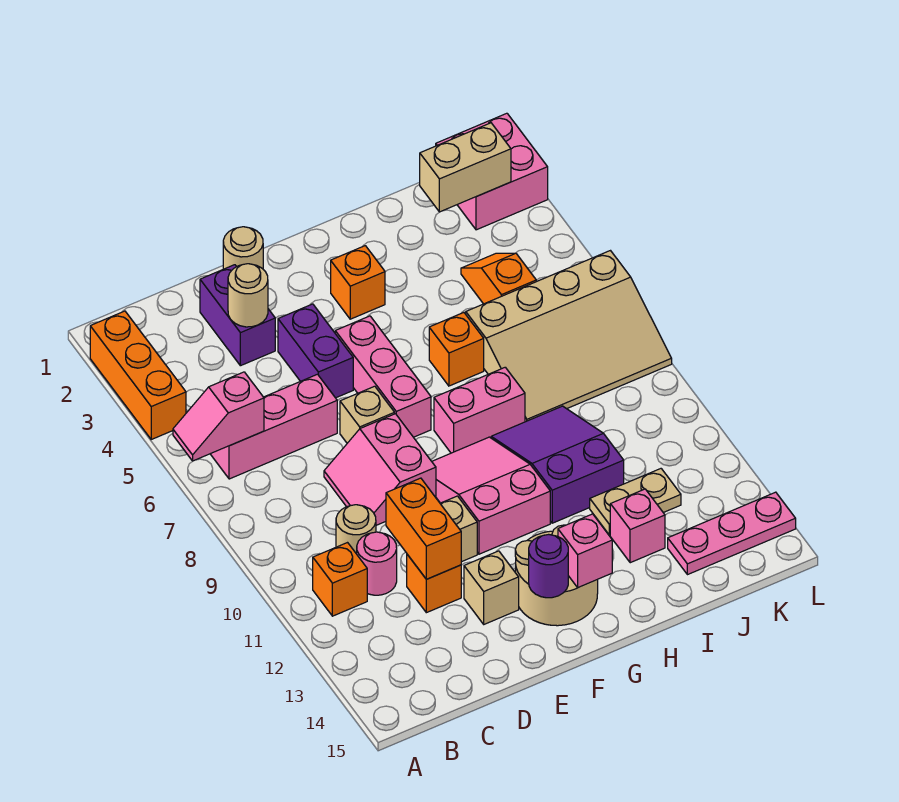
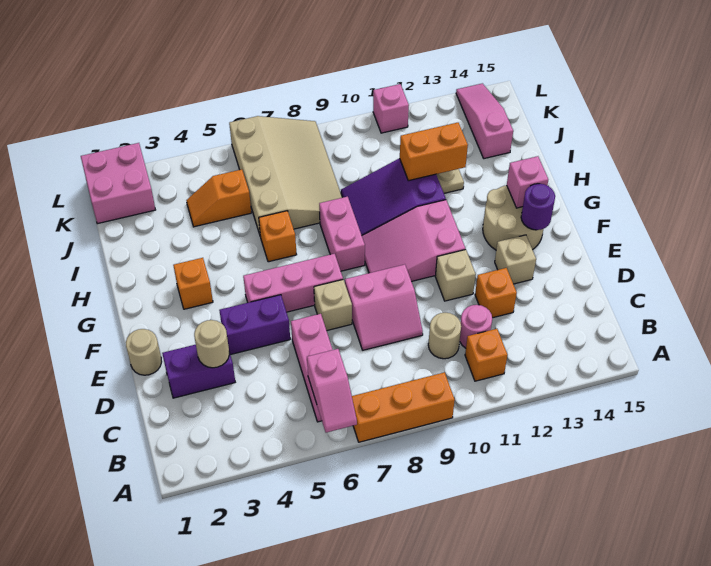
orange brick A2:A4 level 1 -> orange brick A7:A9 level 1
orange brick D11:D12 level 2 -> orange brick I11:I12 level 2
pink brick I13 level 1 -> pink brick L11 level 1
tan brick J2:K2 level 2 -> none
pink plate J14:L14 level 1 -> pink slope J14:L14 level 1 top J

